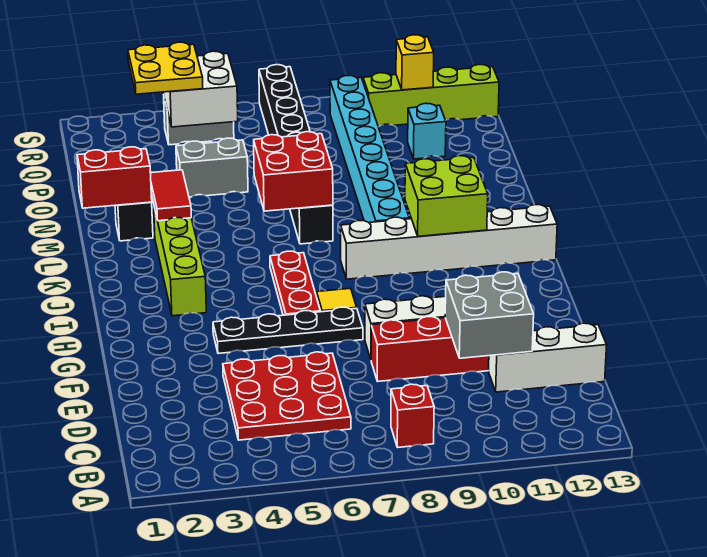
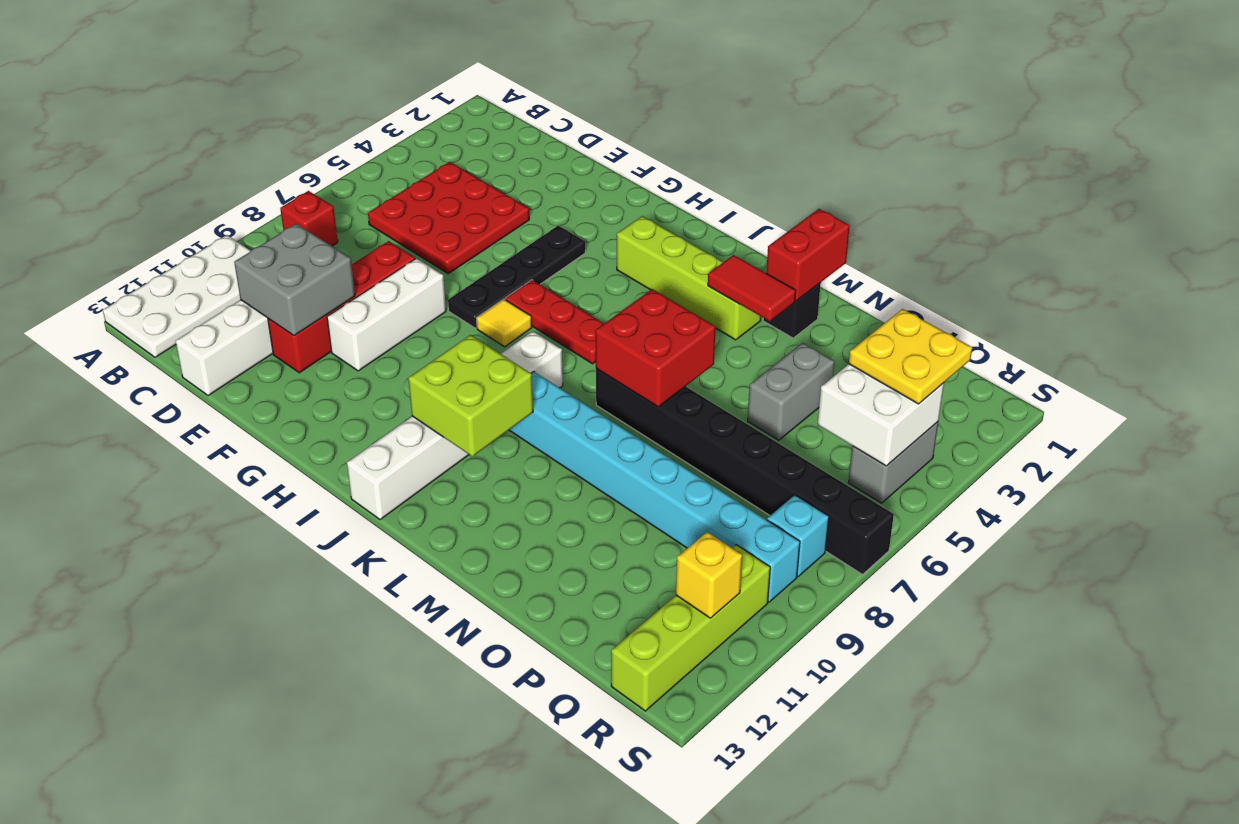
none -> white plate A10:B13 level 1
cyan brick P11 level 1 -> cyan brick R8 level 1

